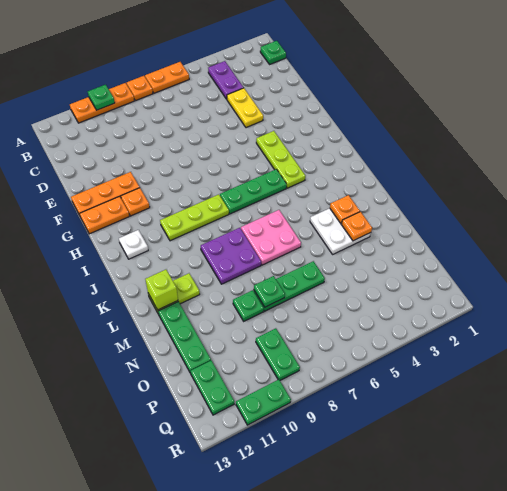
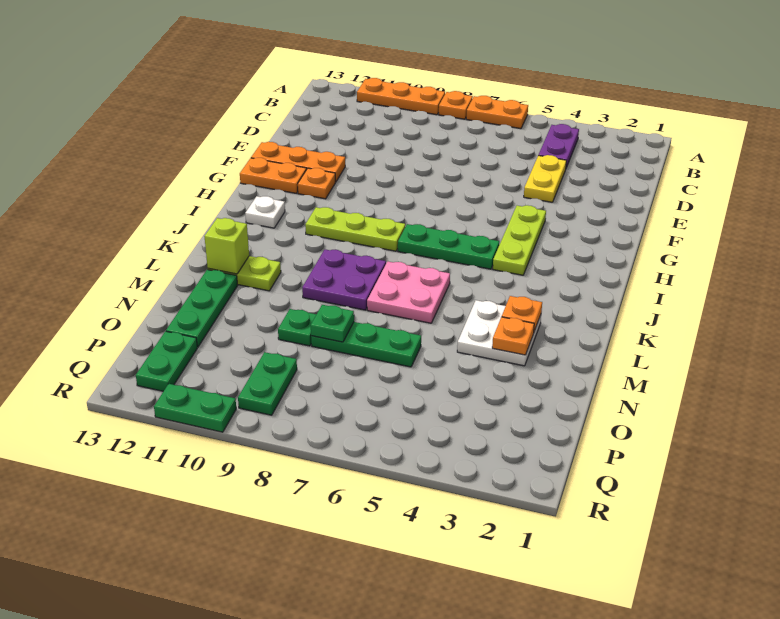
green plate A10 level 2 -> none
green plate B1 level 1 -> none

